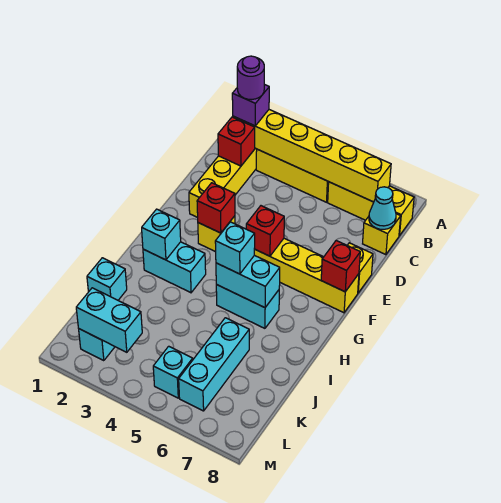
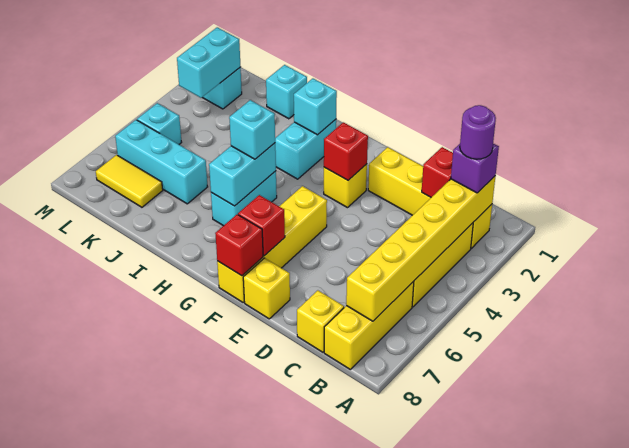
cyan cone C8 level 2 -> none
red brick F5 level 2 -> red brick F7 level 2
none -> yellow tile K7:L7 level 1

